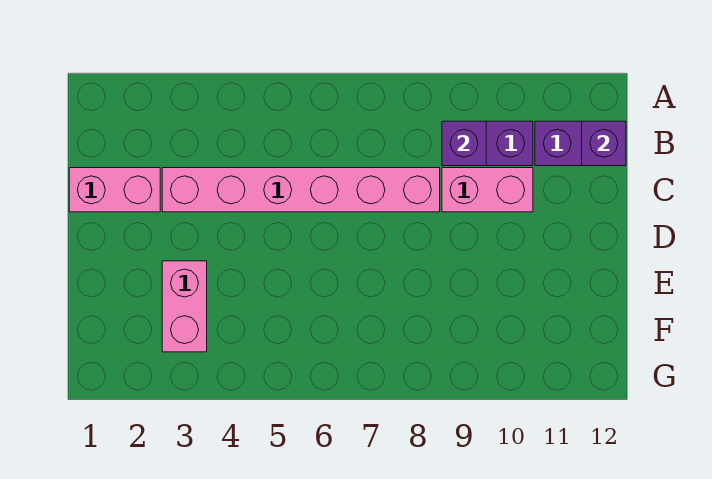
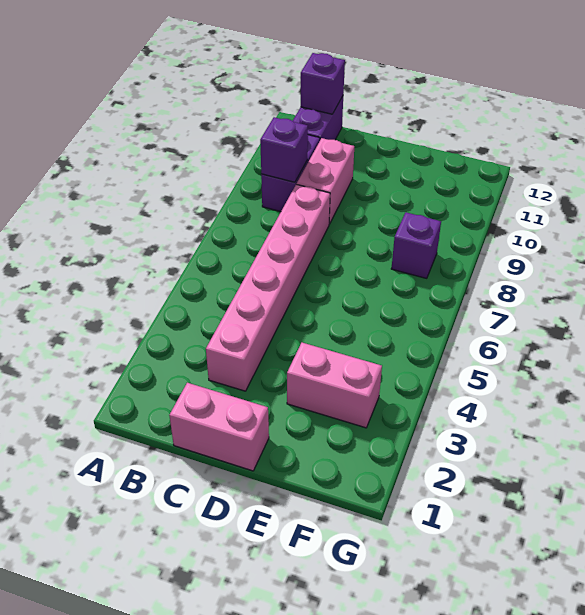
pink brick C1:C2 level 1 -> pink brick C1:D1 level 1
none -> purple brick F8 level 1

